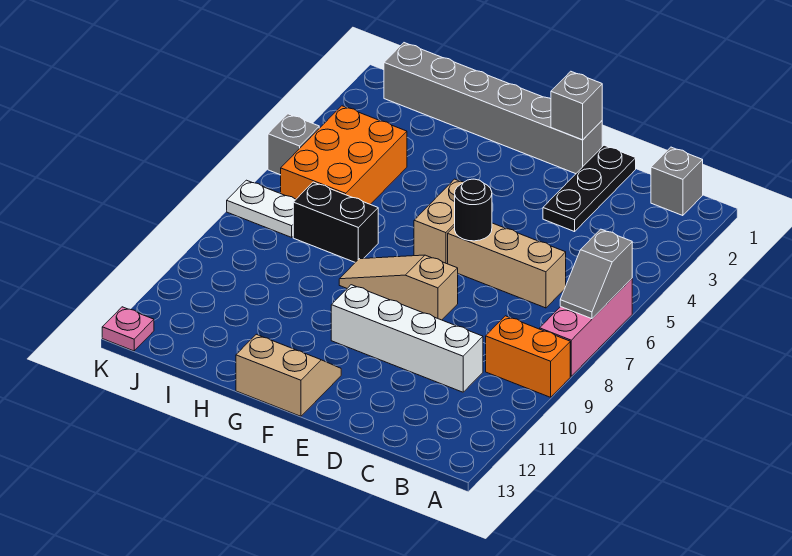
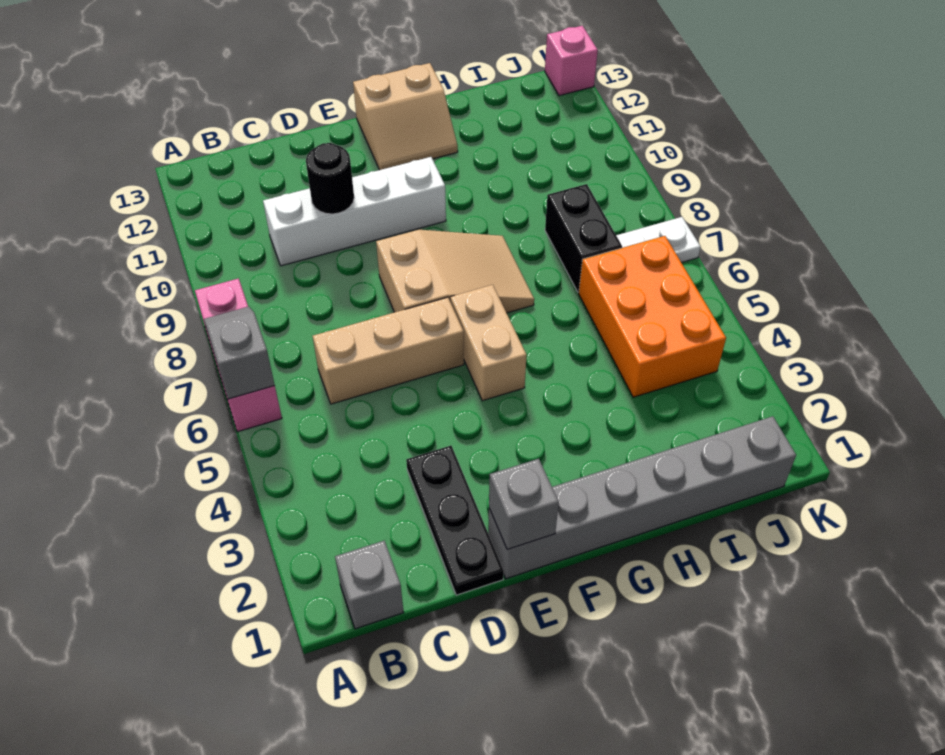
orange brick A9:B9 level 1 -> none
black round brick E6 level 2 -> black round brick D10 level 2
tan slope E8:G8 level 1 top E -> tan slope E7:G8 level 1 top E
black brick H7:I7 level 1 -> black brick I7:I8 level 1
grey brick K5 level 1 -> none
pink plate K13 level 1 -> pink brick K13 level 1

